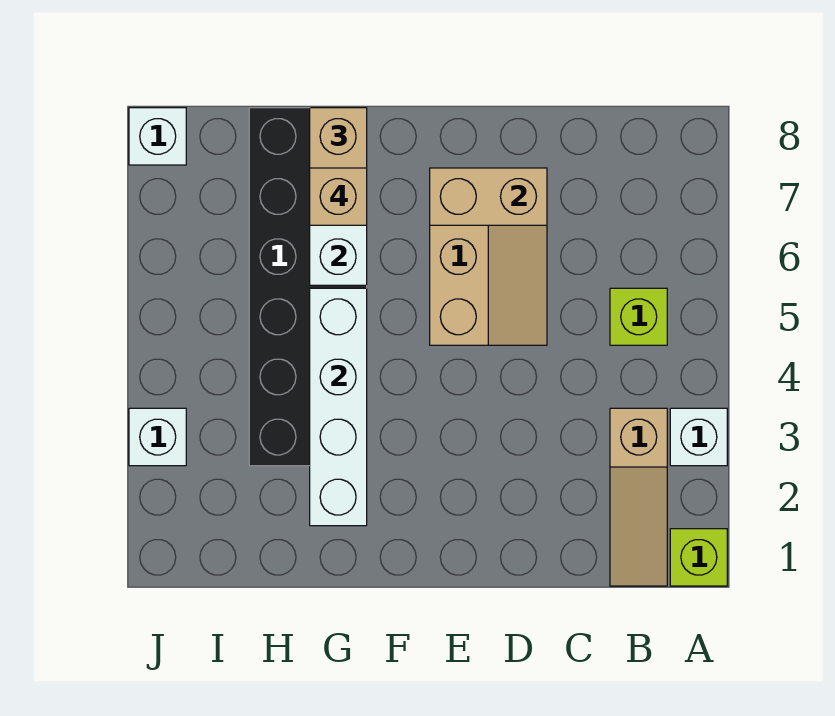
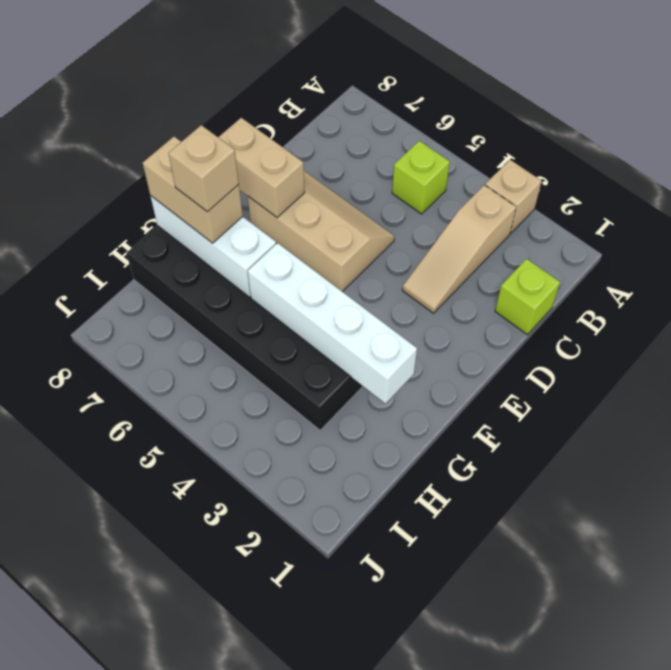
lime brick A1 level 1 -> lime brick C1 level 1
white brick A3 level 1 -> tan brick A3 level 1
tan slope B1:B3 level 1 top 3 -> tan slope B3:D3 level 1 top B
tan brick D7:E7 level 2 -> tan brick E7:E8 level 2
white brick J3 level 1 -> none
white brick J8 level 1 -> none

